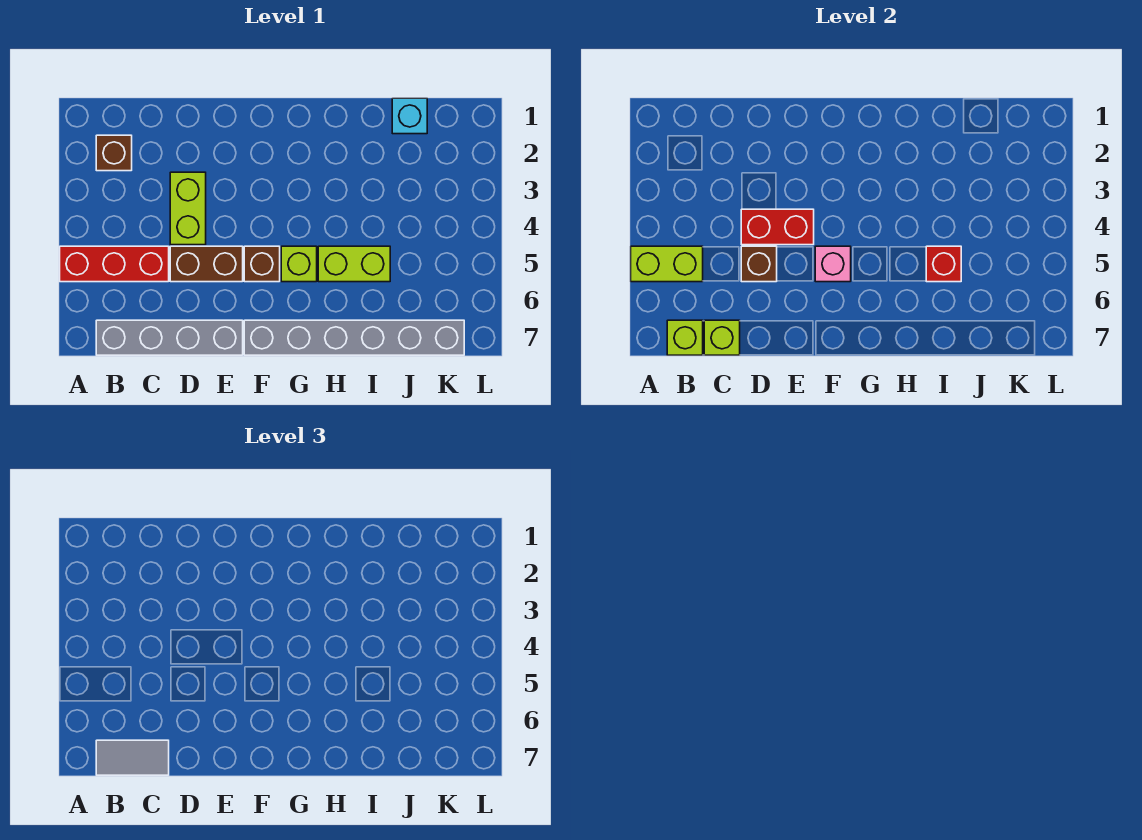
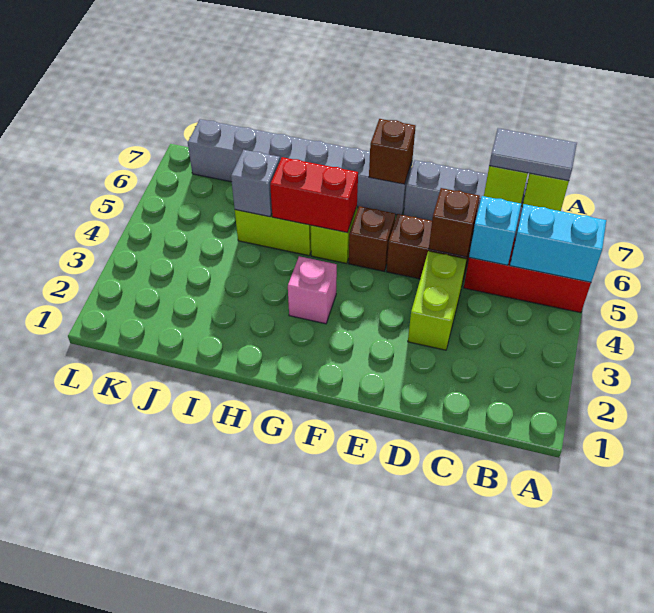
lime brick A5:B5 level 2 -> cyan brick A5:B5 level 2
brown brick B2 level 1 -> brown brick F7 level 2
red brick D4:E4 level 2 -> red brick G5:H5 level 2
pink brick F5 level 2 -> pink brick G3 level 1
red brick I5 level 2 -> grey brick I5 level 2
cyan brick J1 level 1 -> cyan brick C5 level 2

